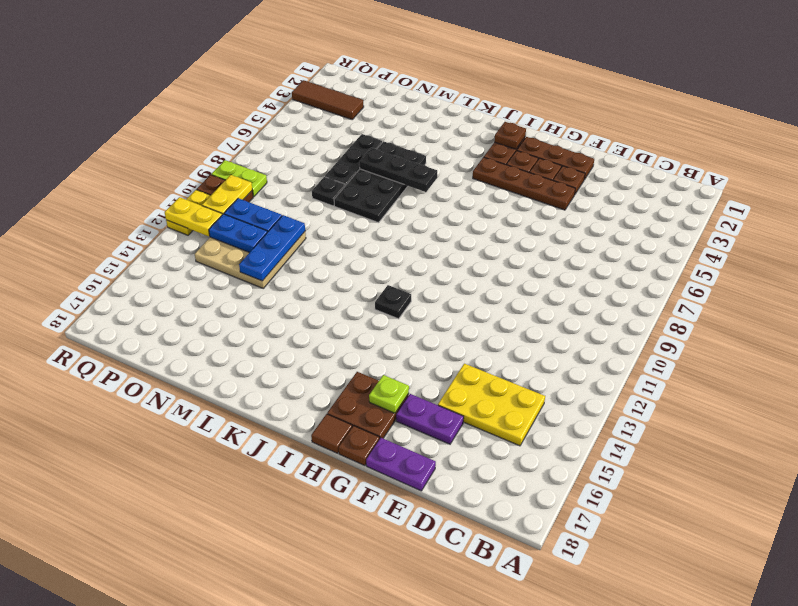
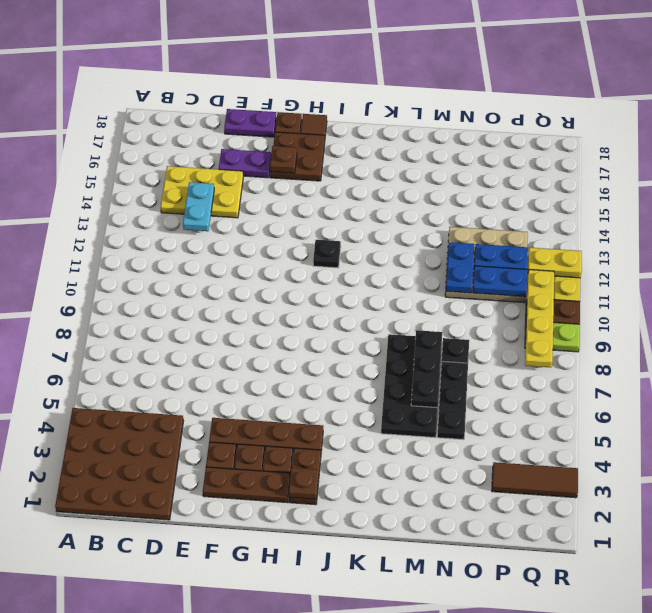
none -> brown plate A1:D4 level 1
none -> cyan plate D13:D14 level 2
lime plate G16 level 2 -> brown plate G16 level 2
black plate K6:M6 level 2 -> black plate M6:M8 level 2
blue plate N11:N13 level 2 -> blue plate N11:N12 level 2
yellow plate Q10:Q11 level 2 -> yellow plate Q8:Q11 level 2

